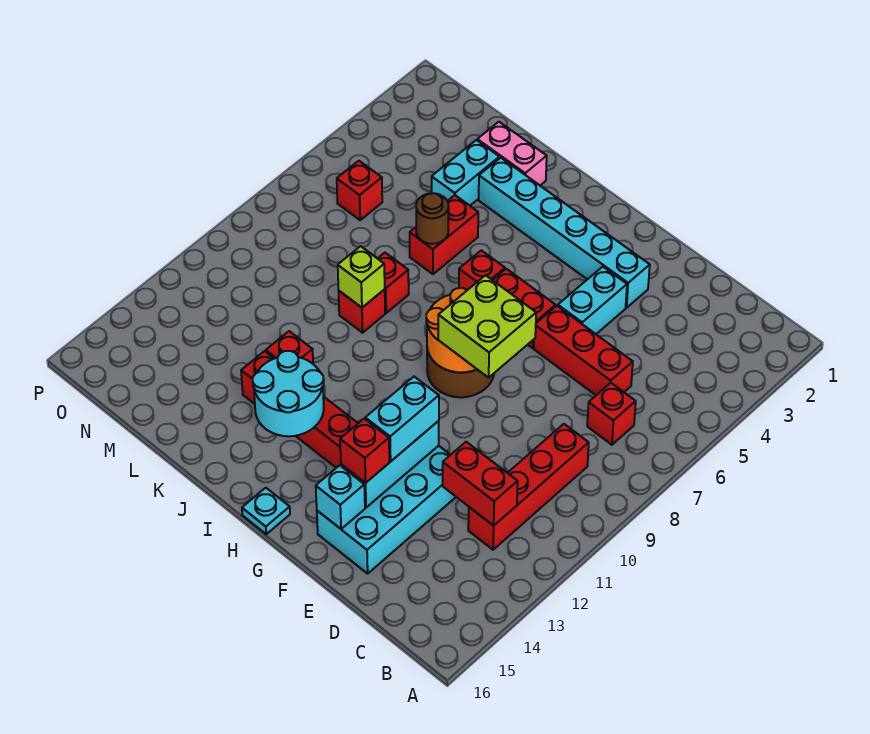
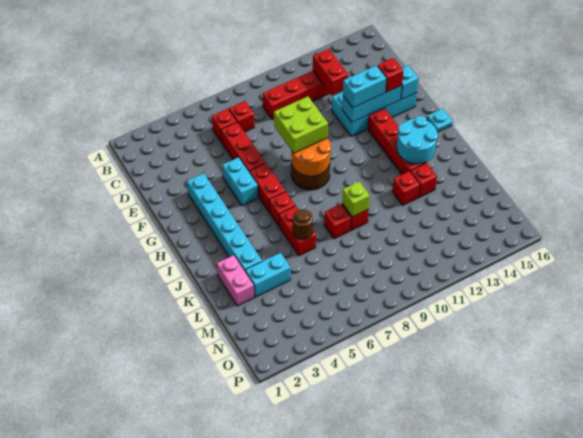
cyan brick F4:F5 level 1 -> cyan brick F5:G5 level 1
red brick K5:K6 level 1 -> red brick J6:K6 level 1
red brick N6 level 1 -> red brick C6 level 1

